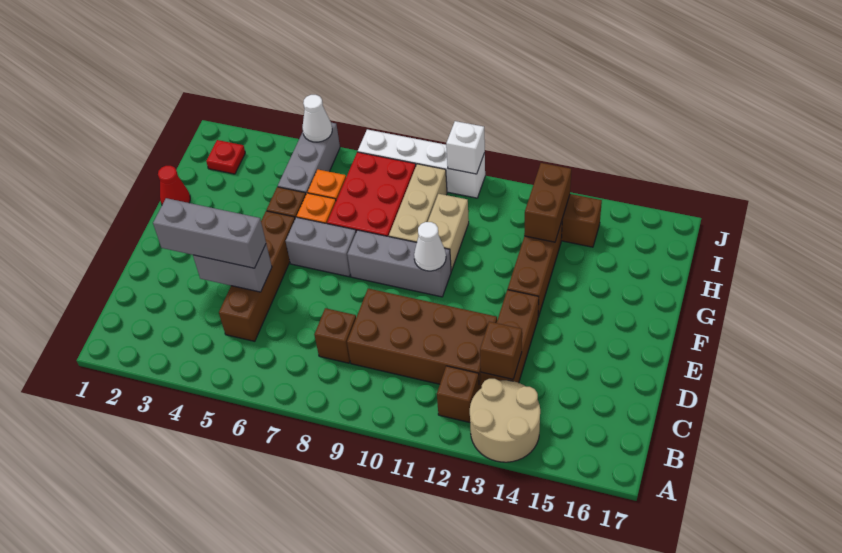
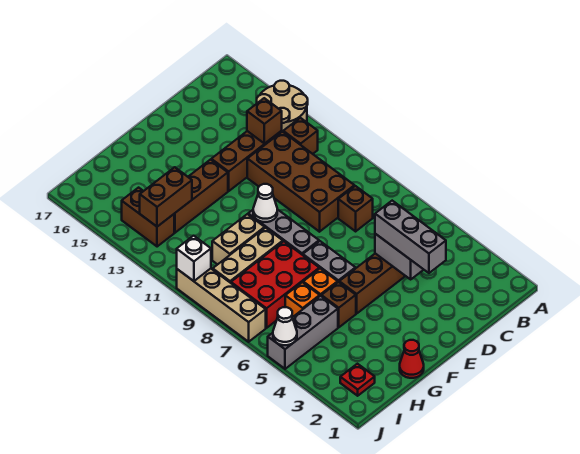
white brick J7:J10 level 1 -> tan brick J7:J10 level 1

